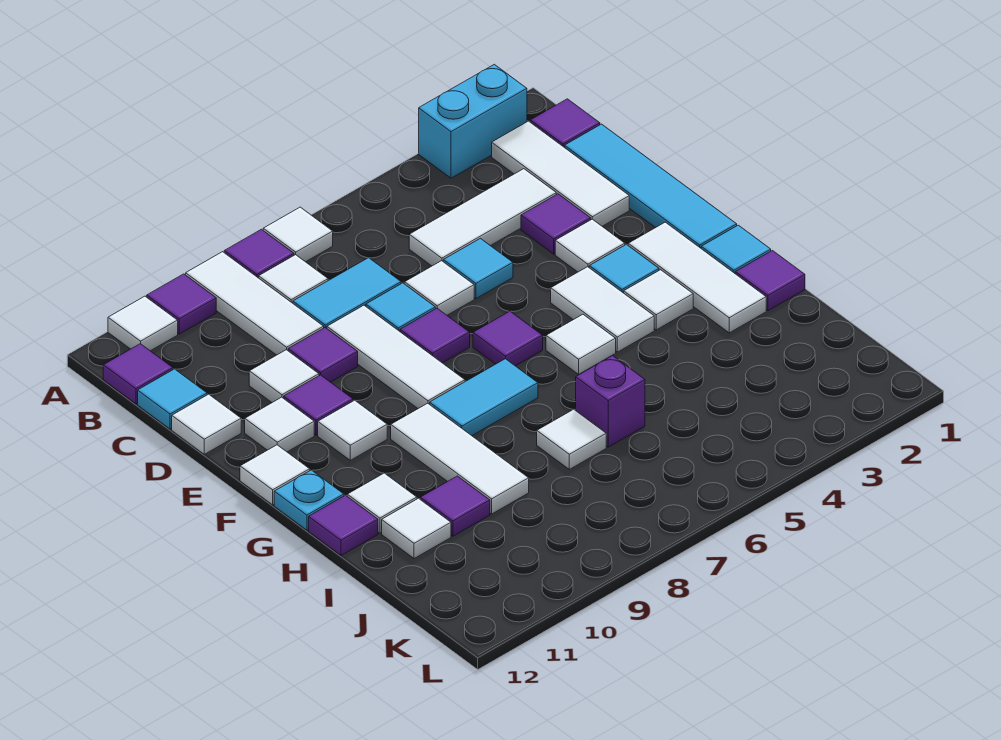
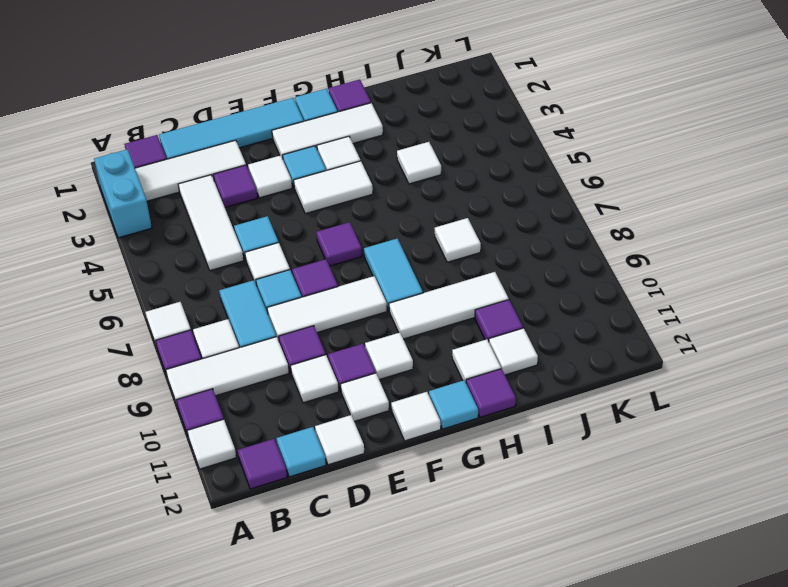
white tile G5 level 1 -> white tile I4 level 1
cyan plate G12 level 1 -> cyan tile G12 level 1
purple brick I6 level 1 -> none

